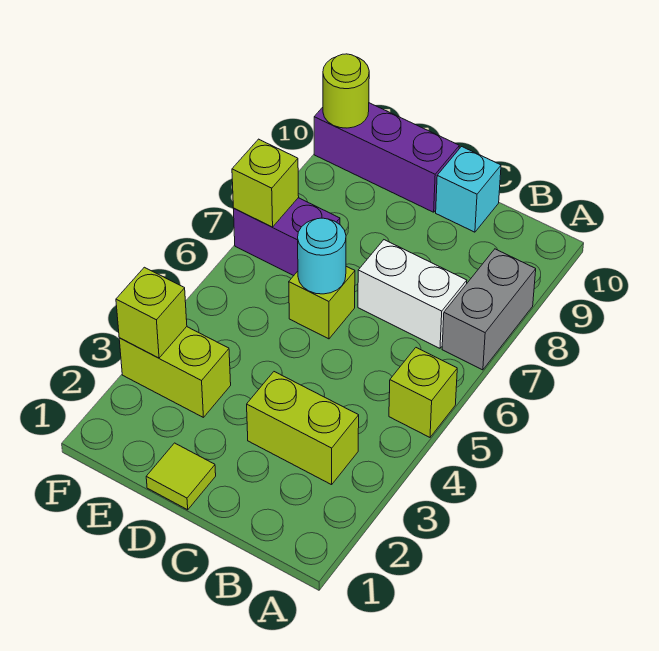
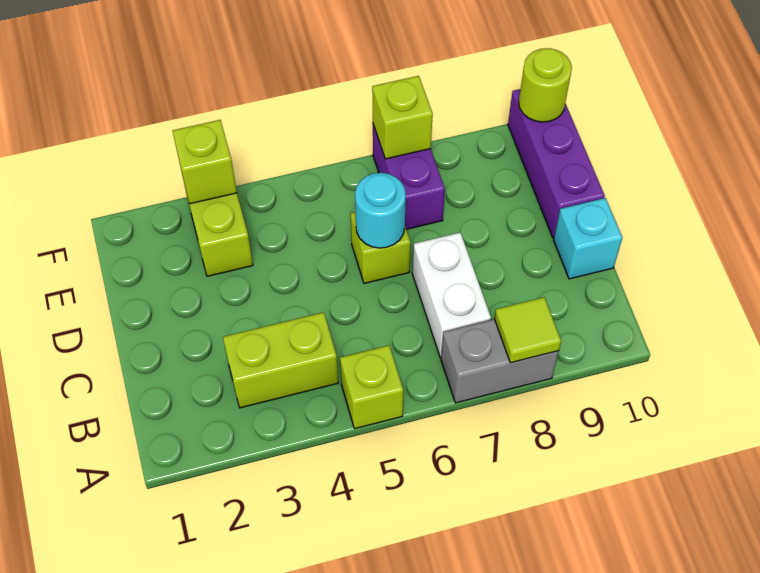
lime brick B3:C3 level 1 -> lime brick B3:B4 level 1
lime tile D1 level 1 -> lime tile A8 level 2

